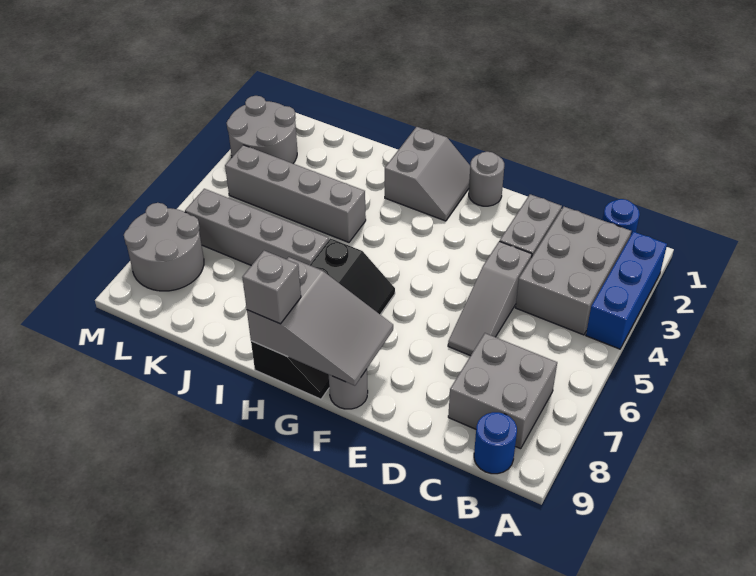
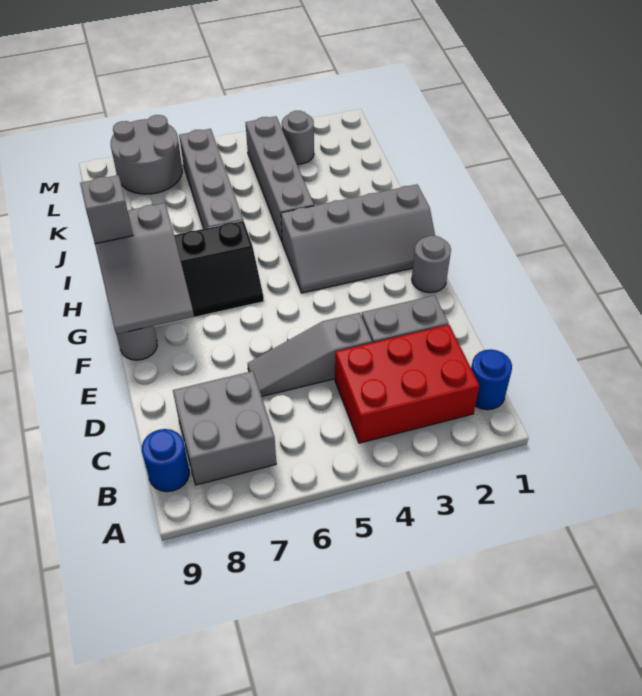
blue brick A2:A4 level 1 -> none
grey brick B2:C4 level 1 -> red brick B2:C4 level 1
grey slope G1:H2 level 1 top H -> grey slope G1:H4 level 1 top H
grey round brick L2:M3 level 1 -> grey round brick L3 level 1

